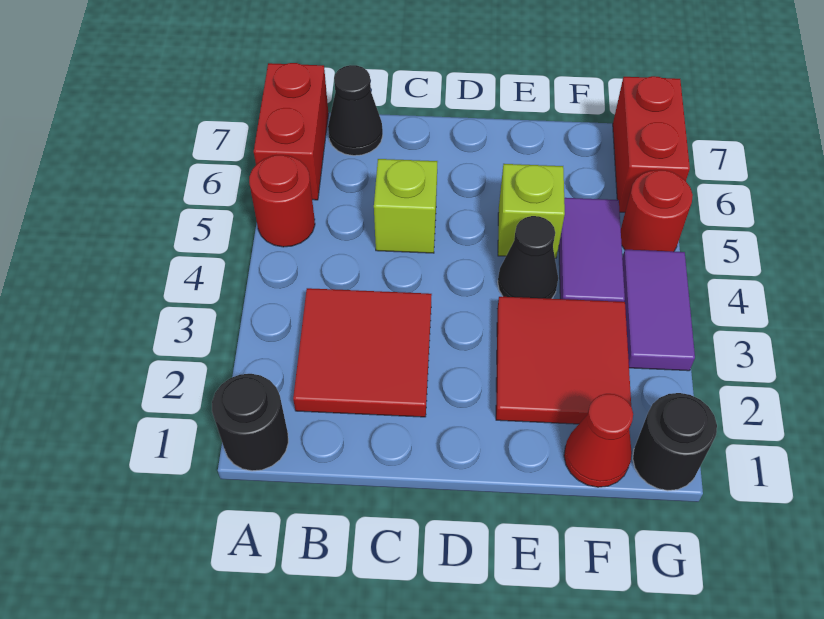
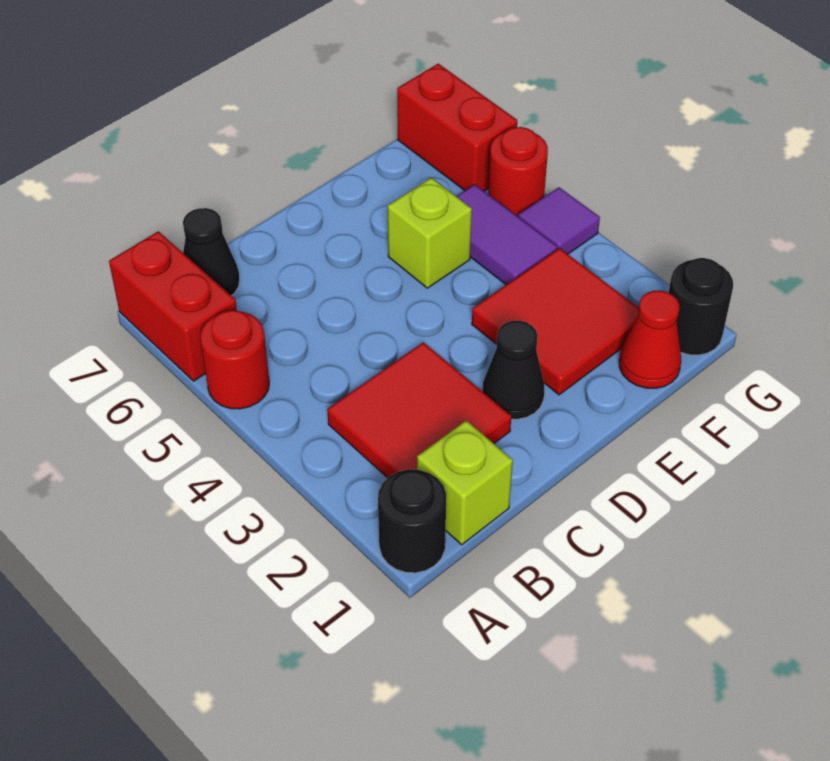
lime brick C5 level 1 -> lime brick B1 level 1
black cone E4 level 1 -> black cone D2 level 1
purple tile G3:G4 level 1 -> purple tile G4 level 1

